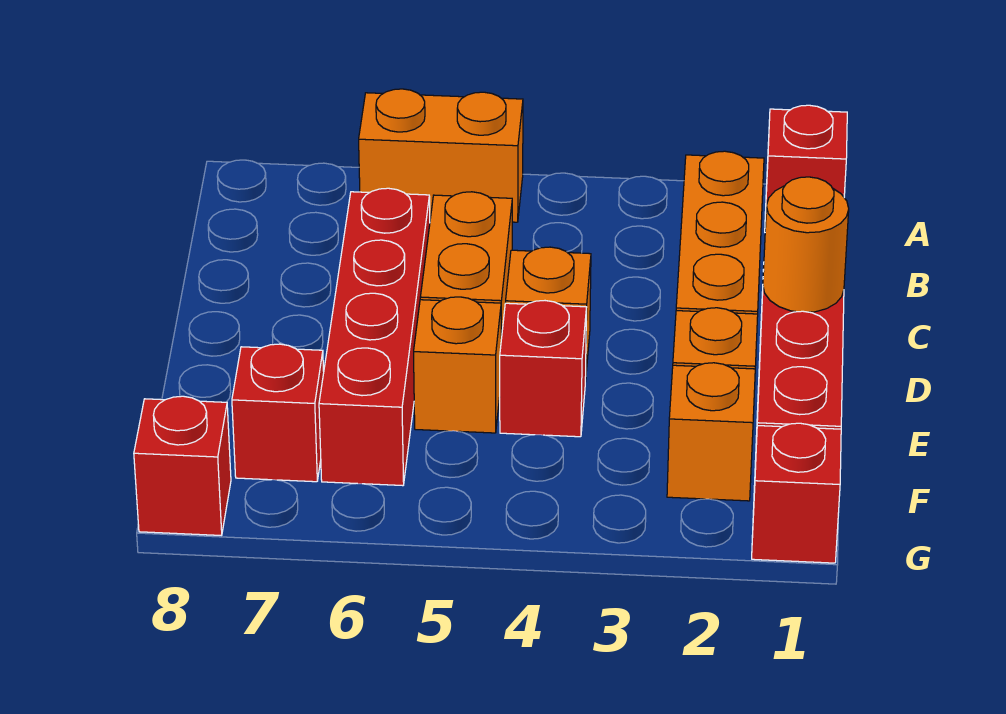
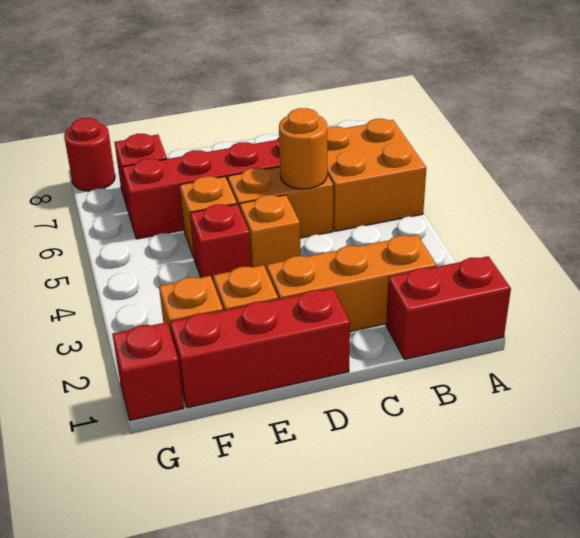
red brick A1 level 1 -> red brick A1:B1 level 1
orange brick A5:A6 level 1 -> orange brick A5:B6 level 1
orange round brick D1 level 2 -> orange round brick C5 level 2
red brick G8 level 1 -> red round brick G8 level 1

